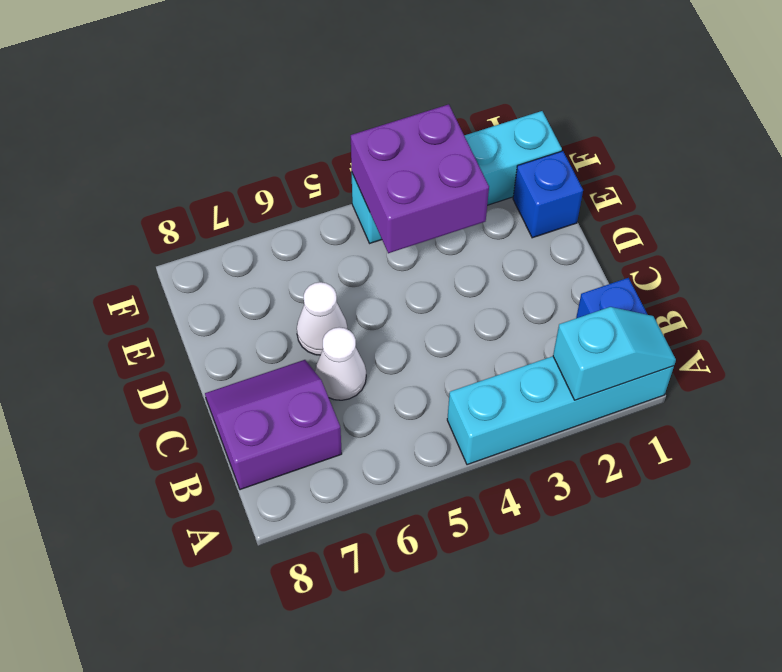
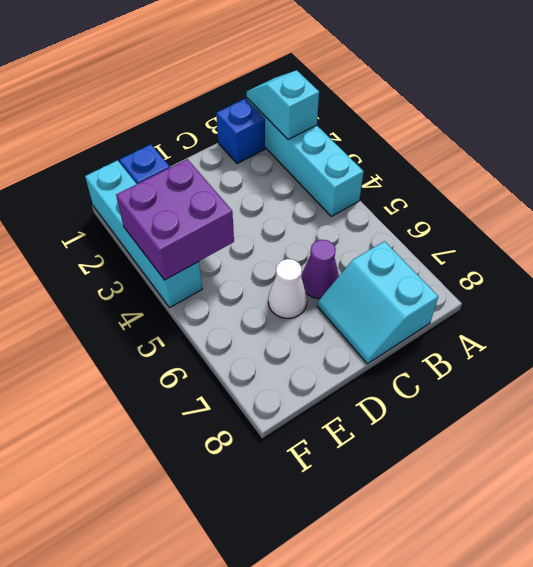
purple slope B7:C8 level 1 top B -> cyan slope B7:C8 level 1 top B
white cone C6 level 1 -> purple cone C6 level 1

